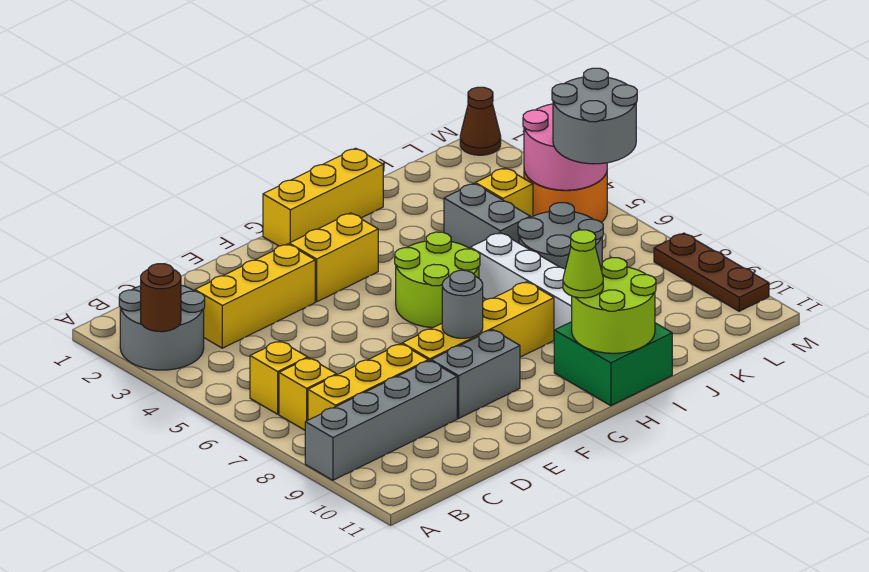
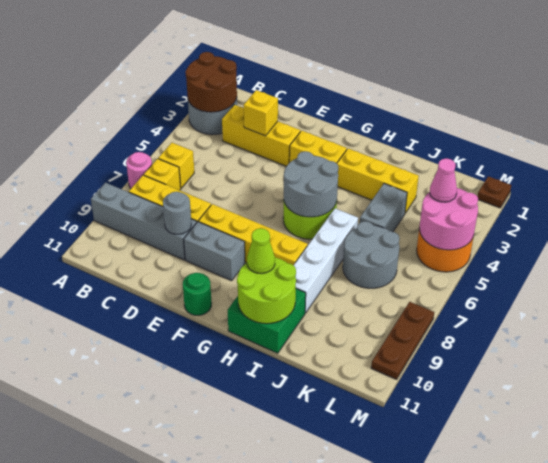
brown round brick A3 level 2 -> brown round brick A2:B3 level 2
none -> pink round brick A7 level 1
grey round brick F8 level 2 -> grey round brick D9 level 2
none -> green round brick F11 level 1
yellow brick G1:I1 level 1 -> yellow brick H3:J3 level 1
yellow brick K4 level 1 -> yellow brick D3 level 2
none -> pink cone L4 level 3
grey round brick L5:M6 level 3 -> grey round brick G5:H6 level 2
brown cone M1 level 1 -> brown plate M1 level 1

